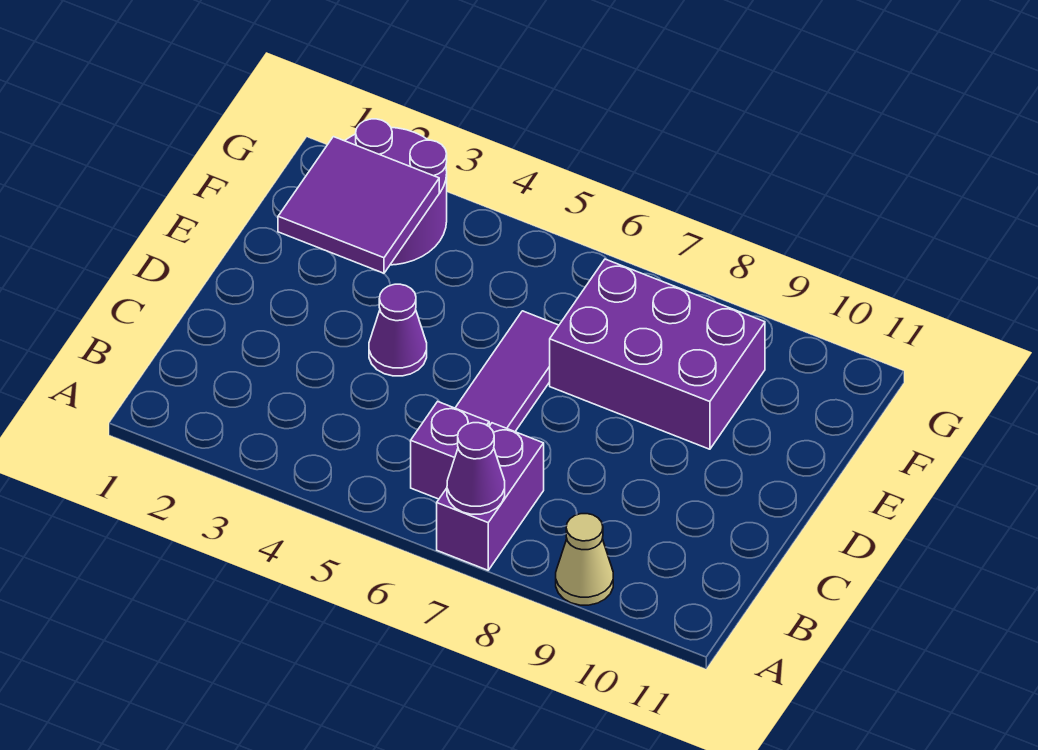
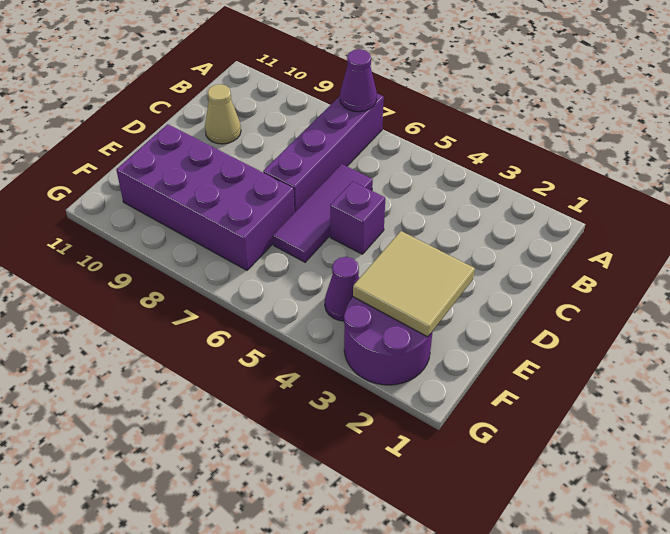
purple brick A7:B7 level 1 -> purple brick A7:D7 level 1
tan cone A9 level 1 -> tan cone C10 level 1
purple brick B6 level 1 -> purple brick D5 level 1
purple cone D4 level 1 -> purple cone F4 level 1
purple tile E2:F3 level 2 -> tan tile E2:F3 level 2
purple brick E7:F9 level 1 -> purple brick E7:F10 level 1

